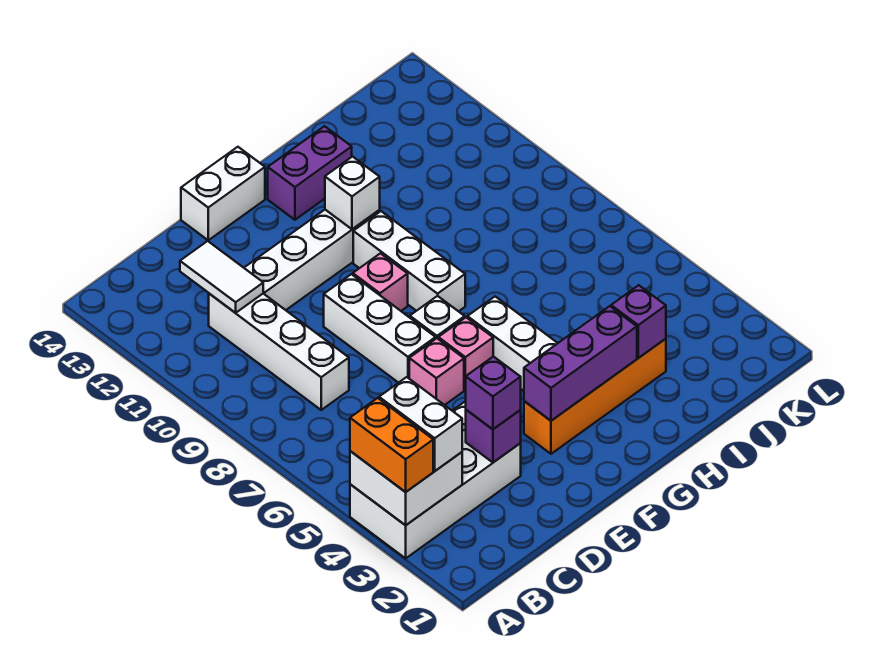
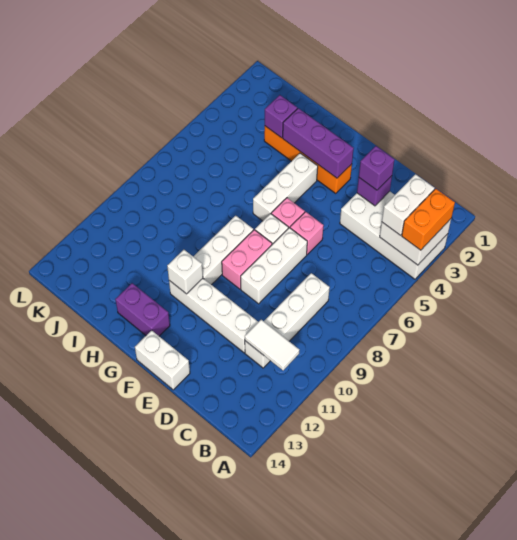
white tile C11:C12 level 2 -> white tile B11:C11 level 2
pink brick F9 level 1 -> pink brick F8:F9 level 1

